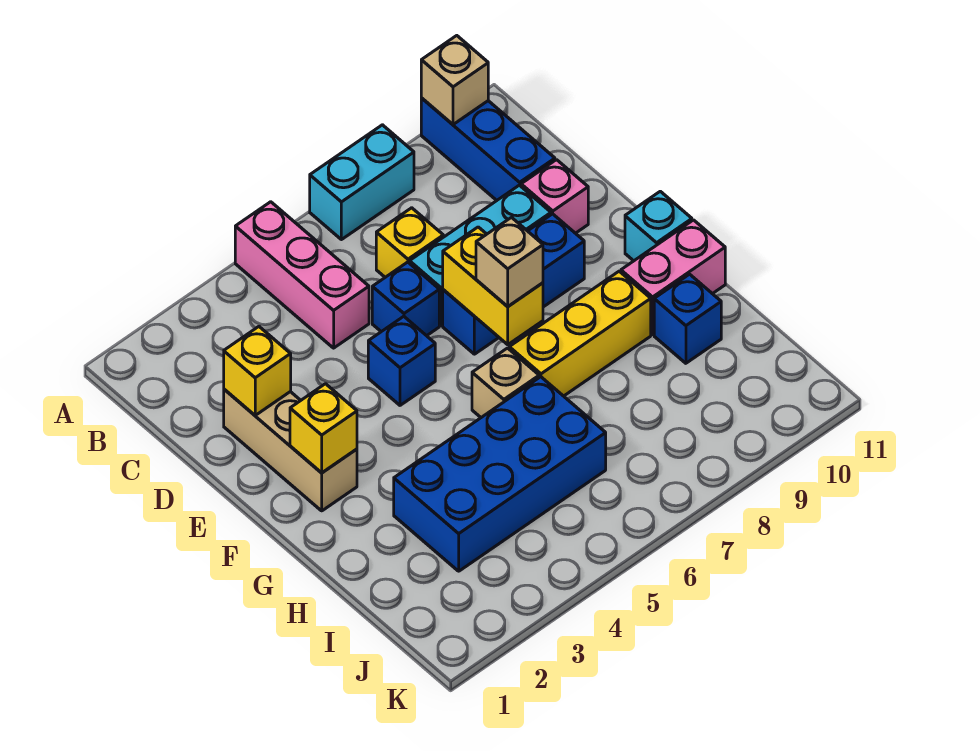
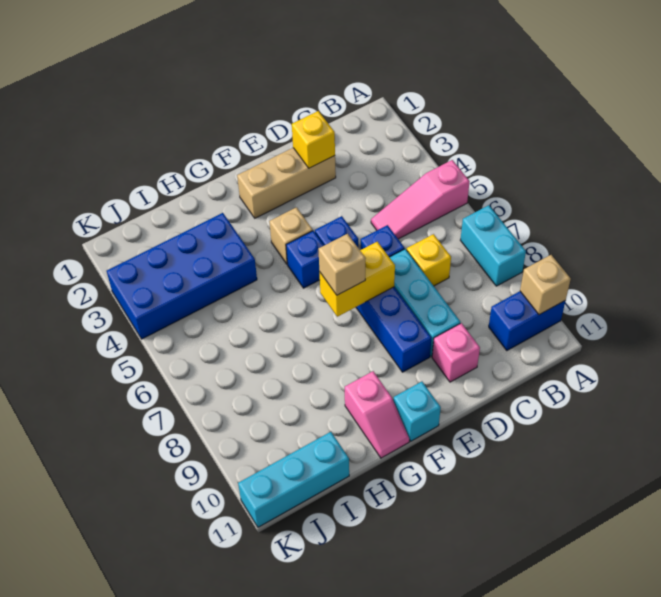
pink brick A5:C5 level 1 -> pink slope A5:C5 level 1 top A
blue brick A10:C10 level 1 -> blue brick A10:B10 level 1
yellow brick F2 level 2 -> none
tan brick G6 level 1 -> tan brick F4 level 1
yellow brick G7:G9 level 1 -> none
pink brick G10:G11 level 1 -> pink slope G10:G11 level 1 top 10
blue brick H3:I6 level 1 -> blue brick H3:K4 level 1
blue brick H10 level 1 -> blue brick F5 level 1
none -> cyan brick I11:K11 level 1

